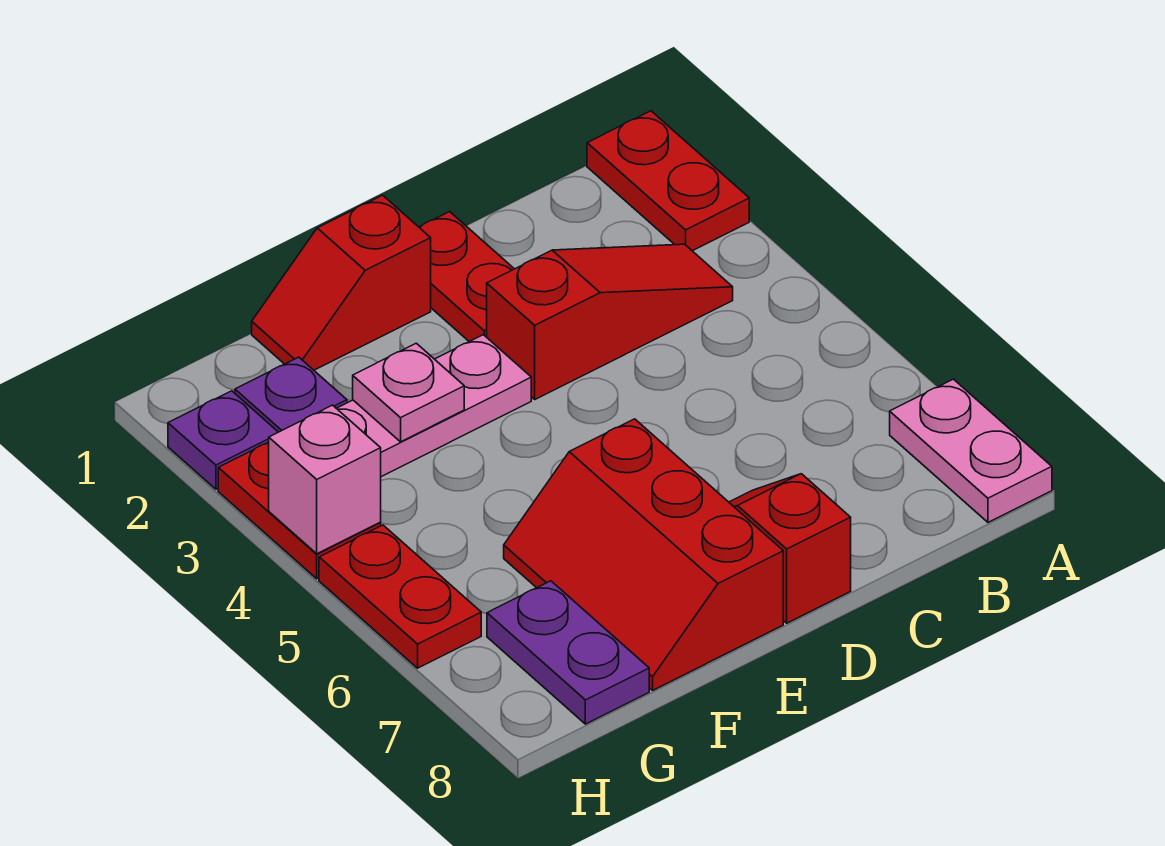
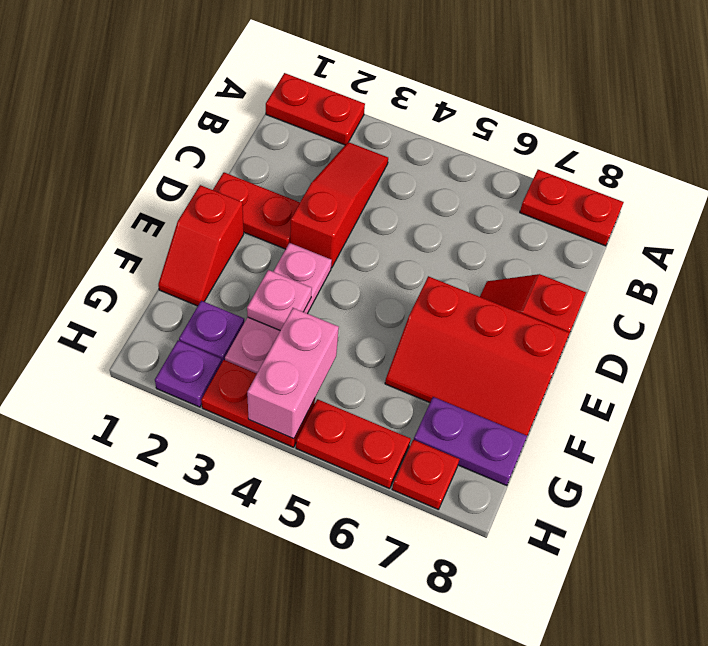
pink plate A7:A8 level 1 -> red plate A7:A8 level 1
pink brick H4 level 2 -> pink brick G4:H4 level 2
none -> red plate H7 level 1

